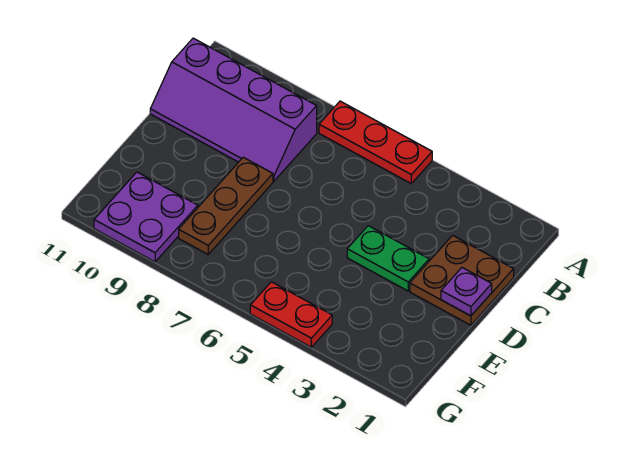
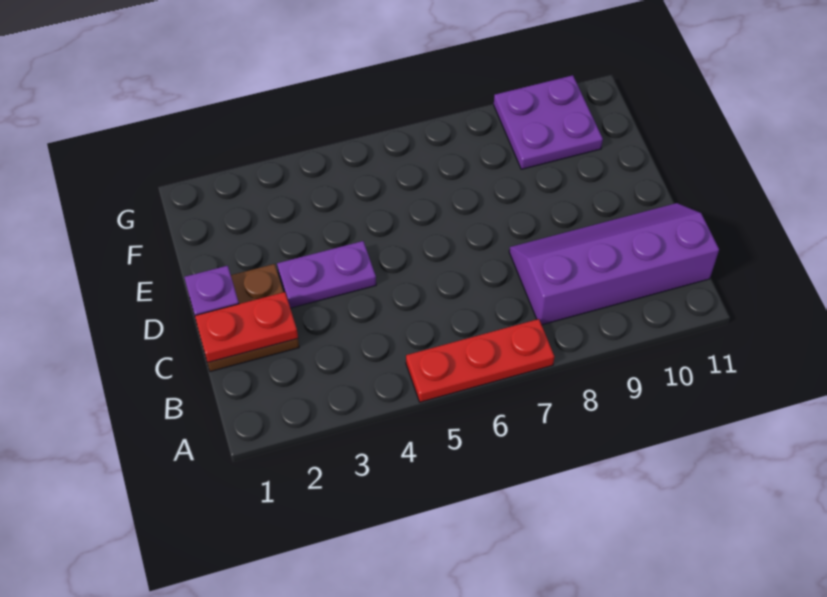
green plate D3:D4 level 1 -> purple plate D3:D4 level 1
brown plate D8:F8 level 1 -> none
red plate G4:G5 level 1 -> red plate C1:C2 level 2

